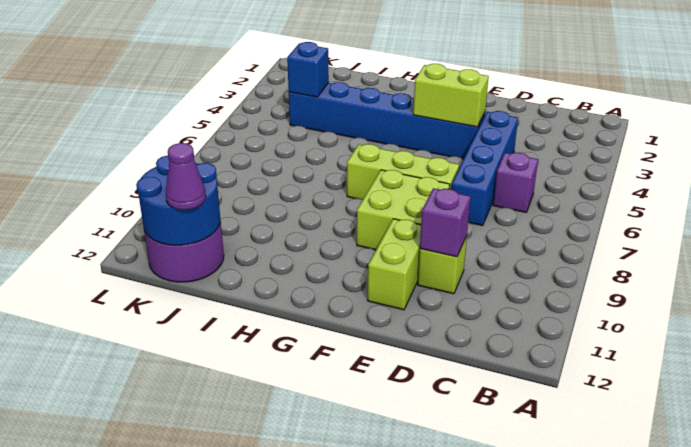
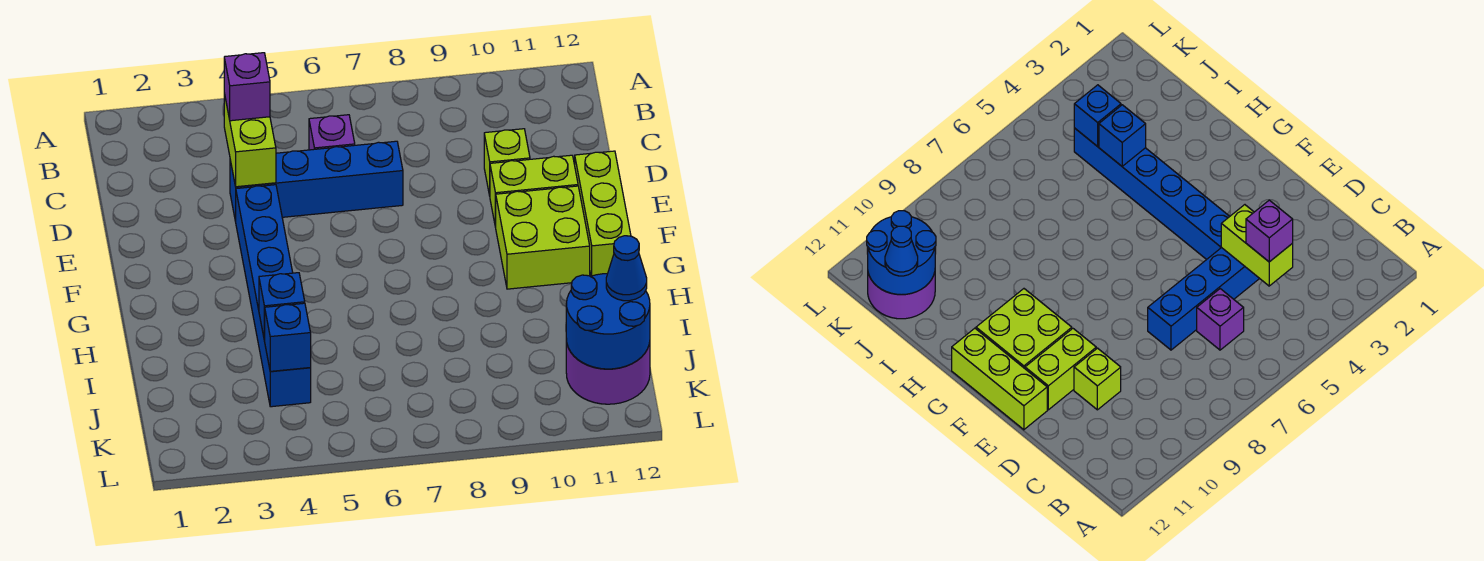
purple brick D10 level 2 -> purple brick C4 level 3
lime brick E4:F4 level 2 -> lime brick C4:D4 level 2
lime brick E7:G7 level 1 -> lime brick E12:G12 level 1
lime brick E8:F9 level 1 -> lime brick F10:G11 level 1
none -> blue brick I4 level 2
purple cone J12 level 3 -> blue cone J12 level 3

